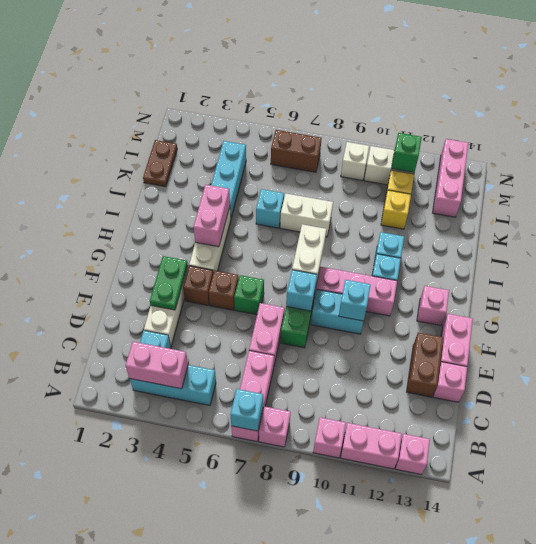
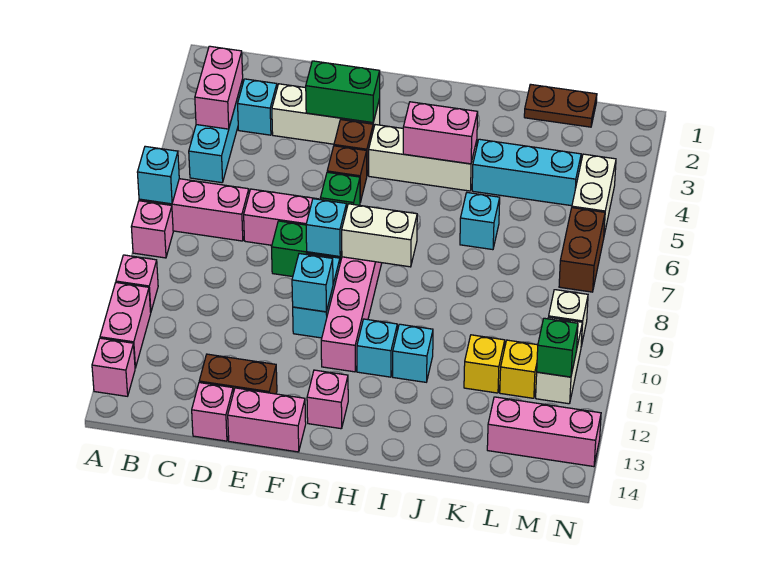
green plate E3:F3 level 2 -> green brick E3:F3 level 2
white brick J7:J8 level 1 -> white brick M4:M5 level 1

